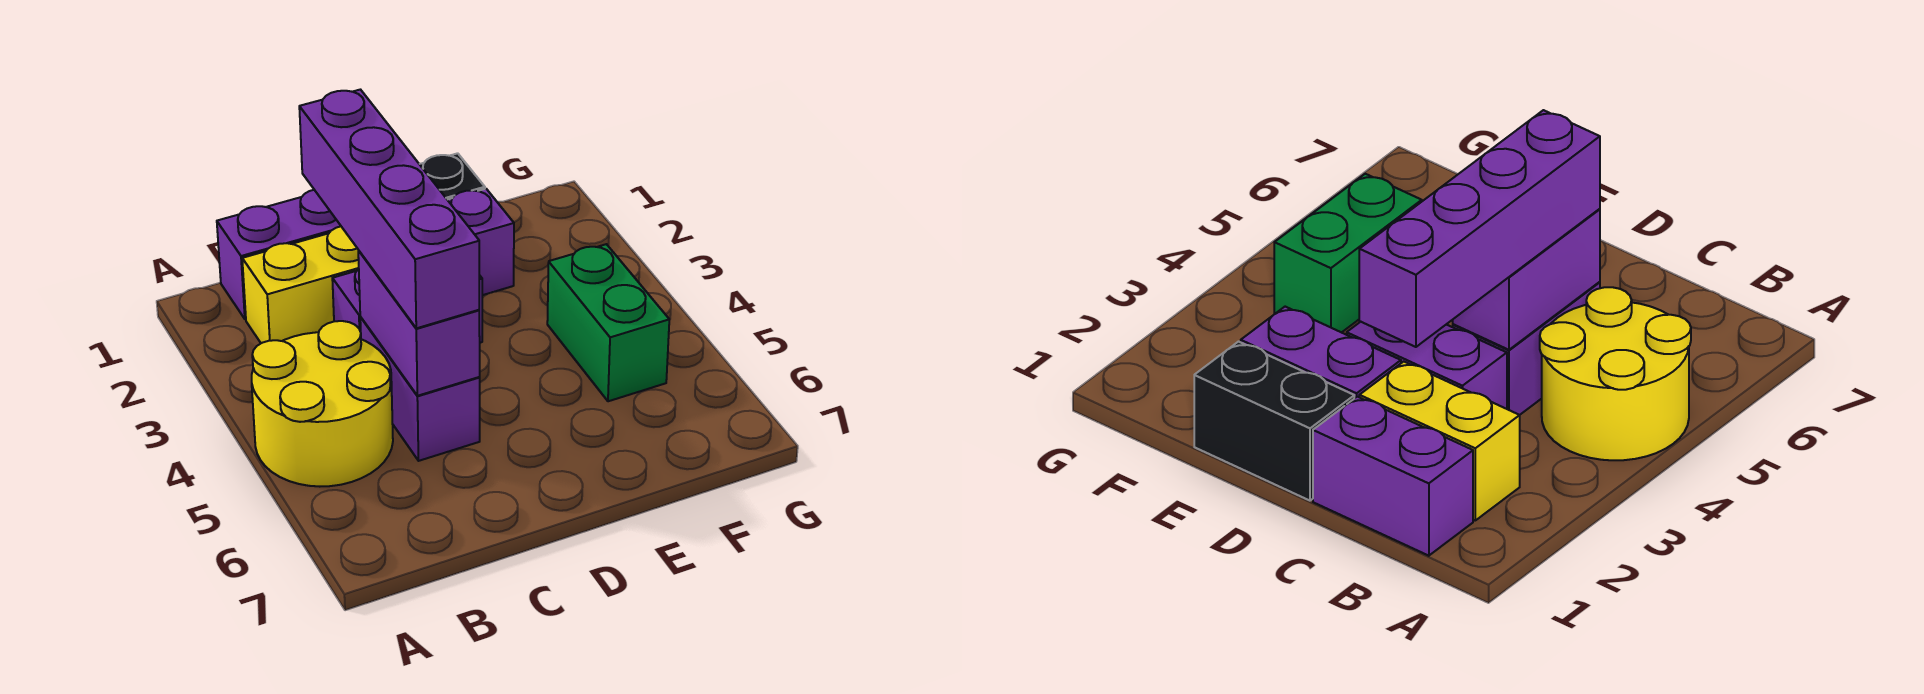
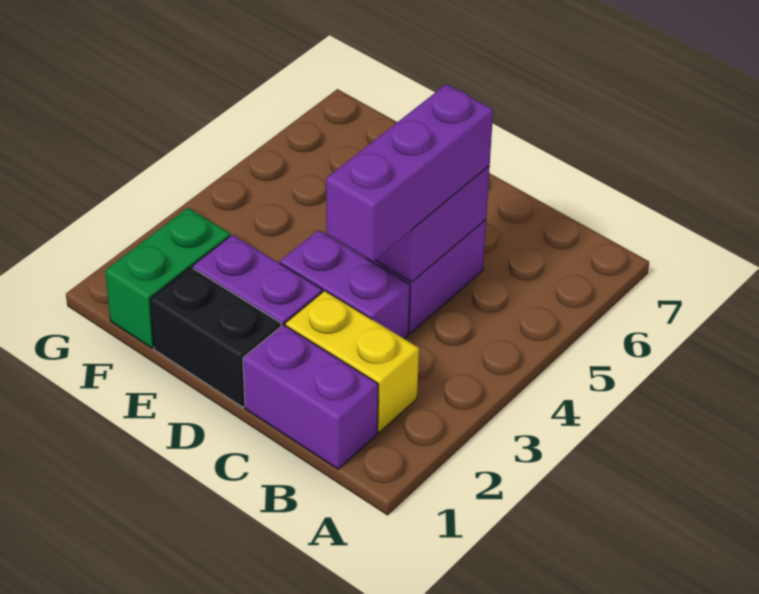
yellow round brick A4:B5 level 1 -> none
purple brick C2:C5 level 3 -> purple brick C3:C5 level 3
green brick F4:F5 level 1 -> green brick F1:F2 level 1

